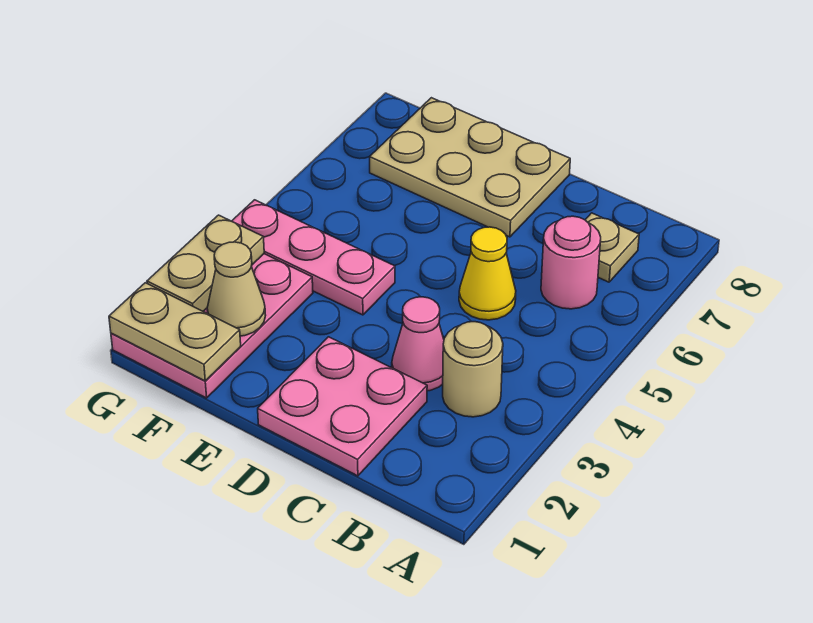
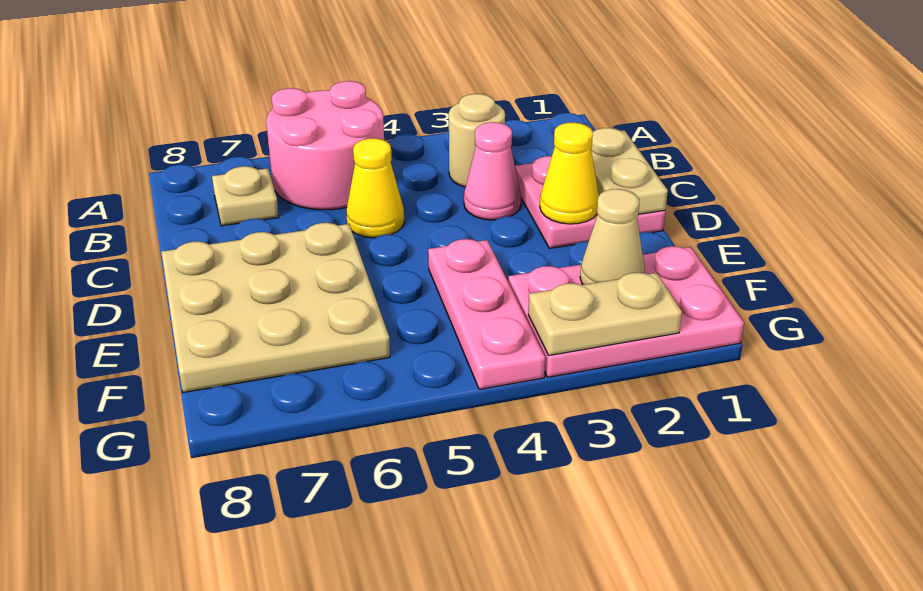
pink round brick B6 level 1 -> pink round brick A5:B6 level 1
none -> yellow cone D2 level 2
tan plate D7:F8 level 1 -> tan plate D6:F8 level 1
tan plate F1:G1 level 2 -> tan plate C1:D1 level 2

